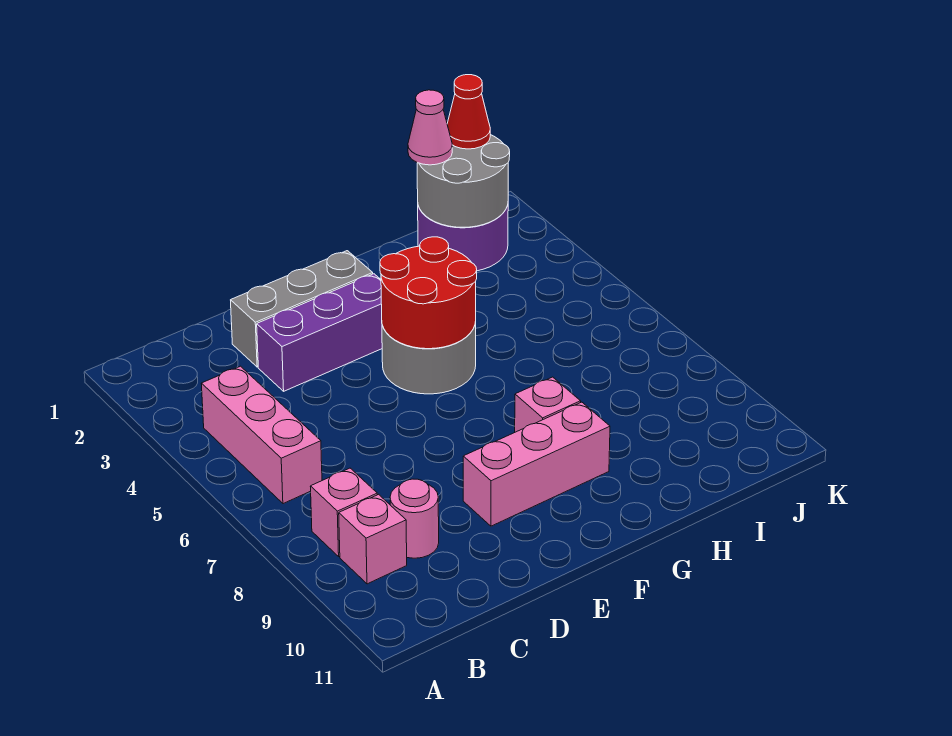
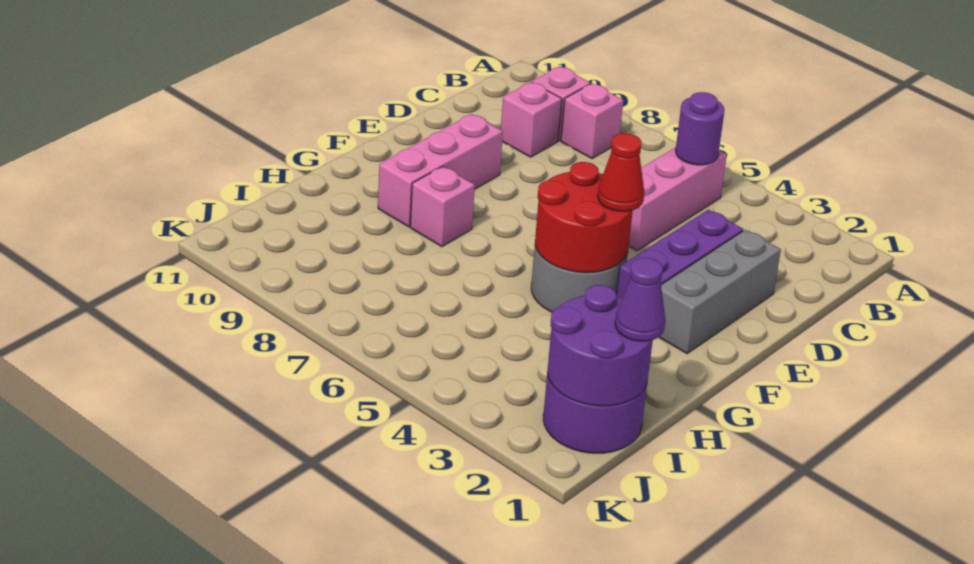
pink brick B4:B6 level 1 -> pink brick B5:D5 level 1
none -> purple round brick B5 level 2
pink round brick C9 level 1 -> pink brick C9 level 1
grey round brick I1:J2 level 2 -> purple round brick I1:J2 level 2
pink cone I1 level 3 -> purple cone I1 level 3
red cone J1 level 3 -> red cone F4 level 3

